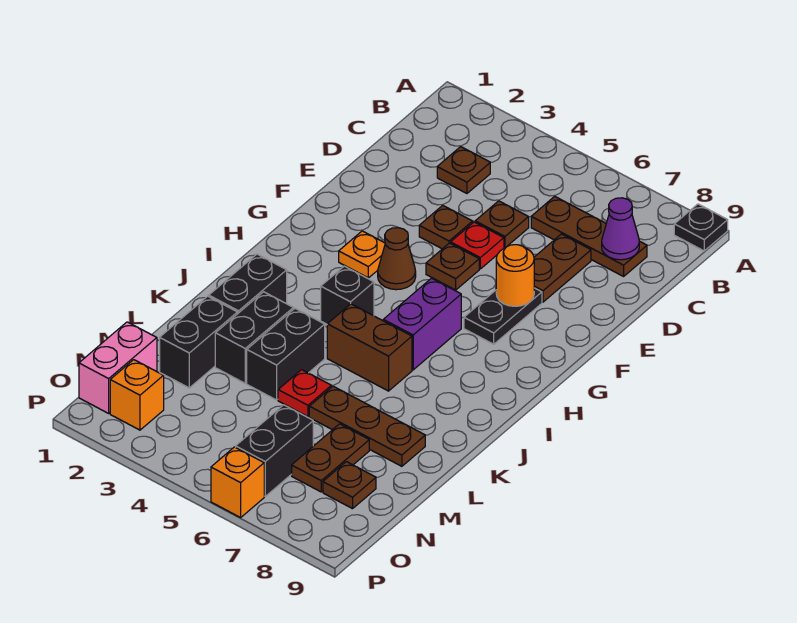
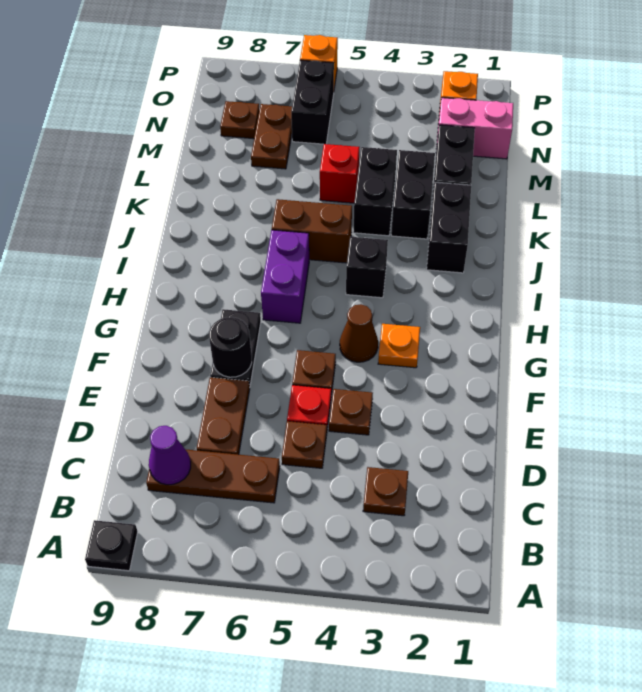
orange round brick F7 level 2 -> black round brick F7 level 2
red plate L5 level 1 -> red brick L5 level 1
brown plate L6:L8 level 1 -> none
pink brick N1:O1 level 1 -> pink brick N1:N2 level 1

